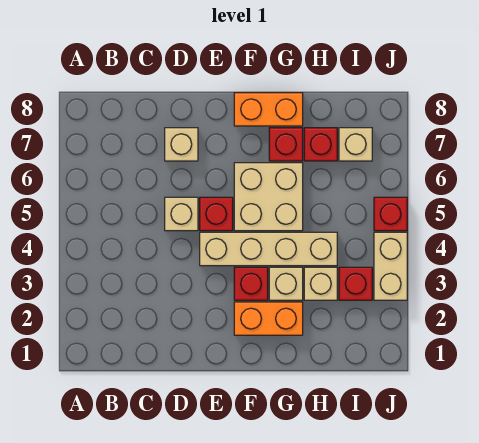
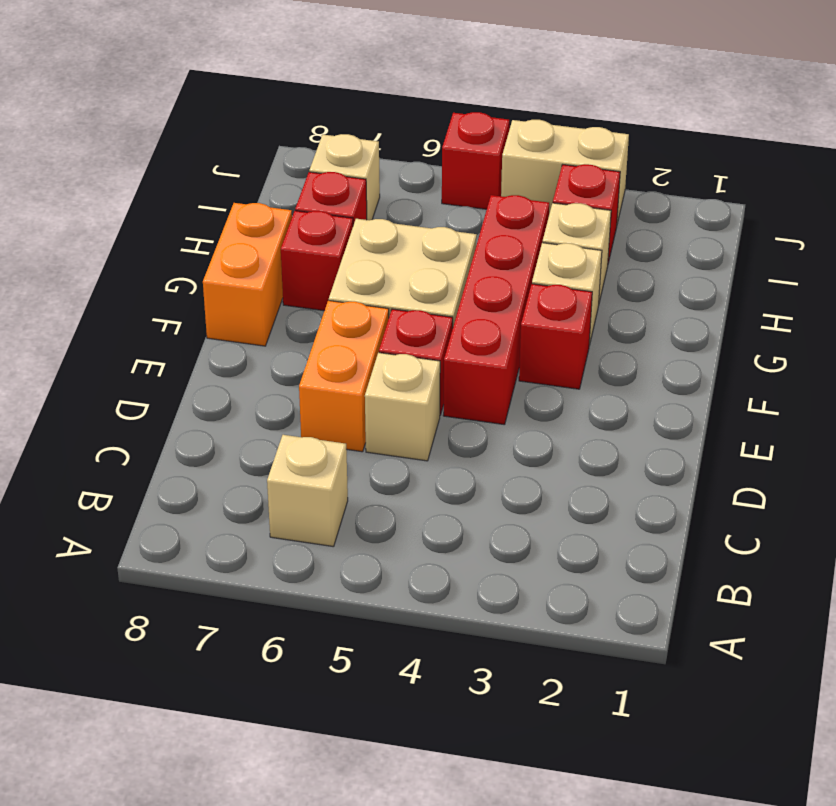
tan brick D7 level 1 -> tan brick B6 level 1
tan brick E4:H4 level 1 -> red brick E4:H4 level 1
orange brick F2:G2 level 1 -> orange brick D6:E6 level 1

